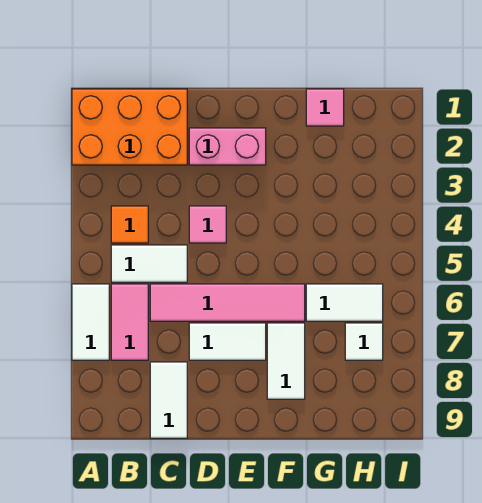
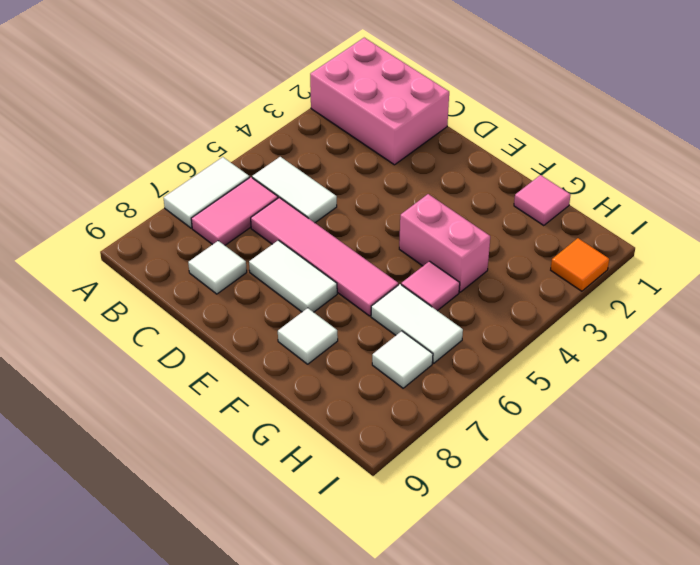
orange brick A1:C2 level 1 -> pink brick A1:C2 level 1
orange tile B4 level 1 -> orange tile I2 level 1
white tile C8:C9 level 1 -> white tile C8 level 1
pink brick D2:E2 level 1 -> pink brick F4:G4 level 1
pink tile D4 level 1 -> pink tile G5 level 1
white tile F7:F8 level 1 -> white tile F8 level 1

